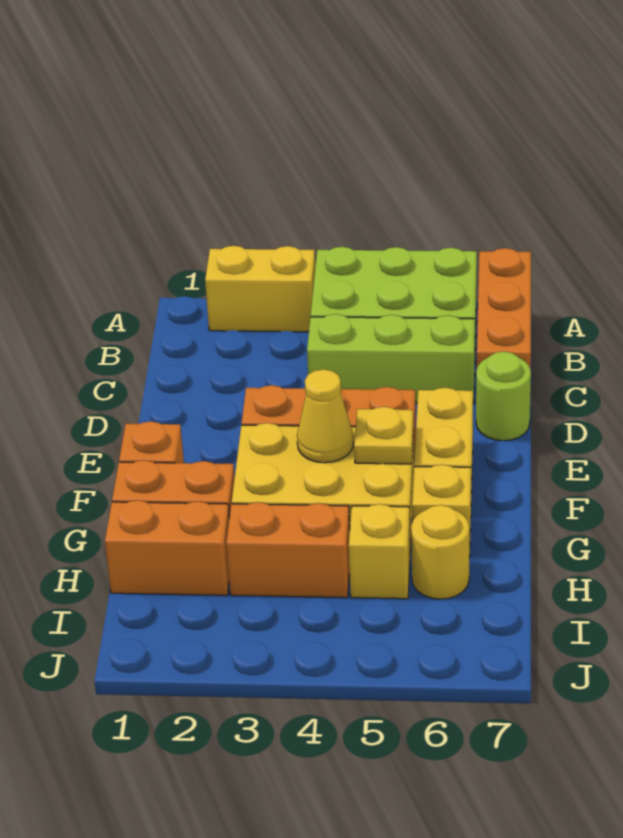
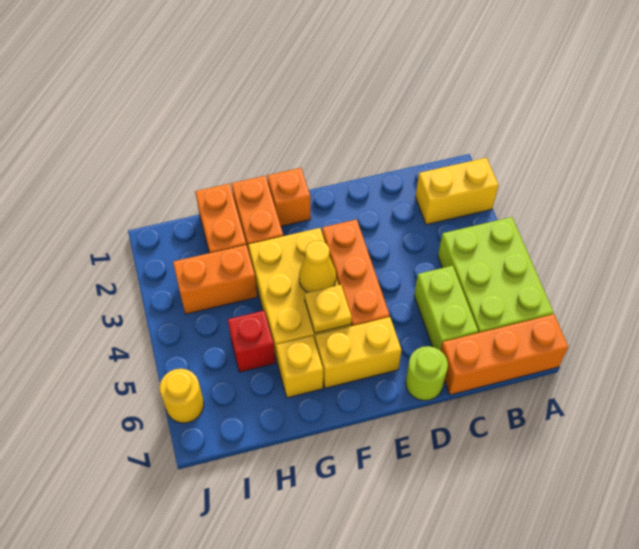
yellow brick A2:A3 level 1 -> yellow brick A2:B2 level 1
lime brick C4:C6 level 1 -> lime brick C5:C6 level 1
orange brick H3:H4 level 1 -> orange brick H3:I3 level 1
yellow brick H5 level 1 -> red brick H5 level 1
yellow round brick H6 level 1 -> yellow round brick J6 level 1

